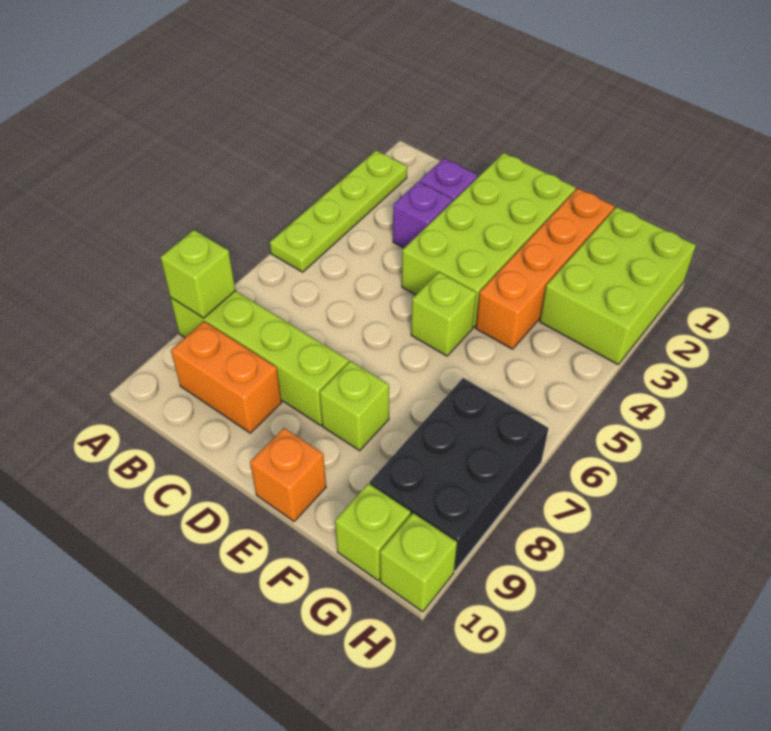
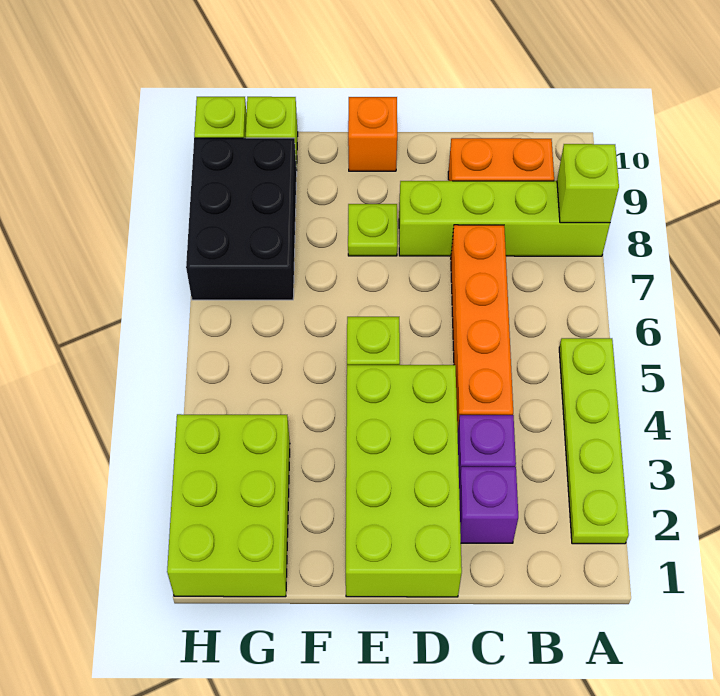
lime brick E8 level 1 -> lime plate E8 level 1
orange brick F1:F4 level 1 -> orange brick C4:C7 level 1

